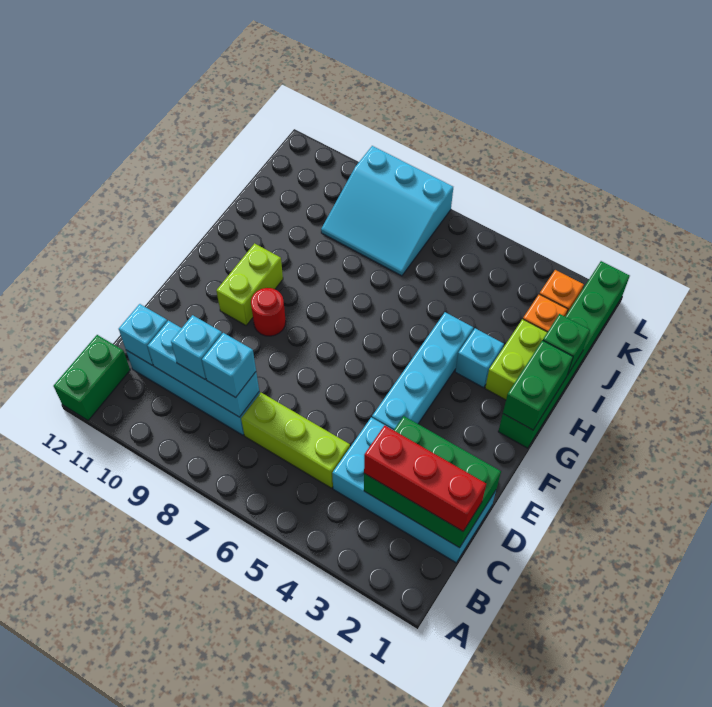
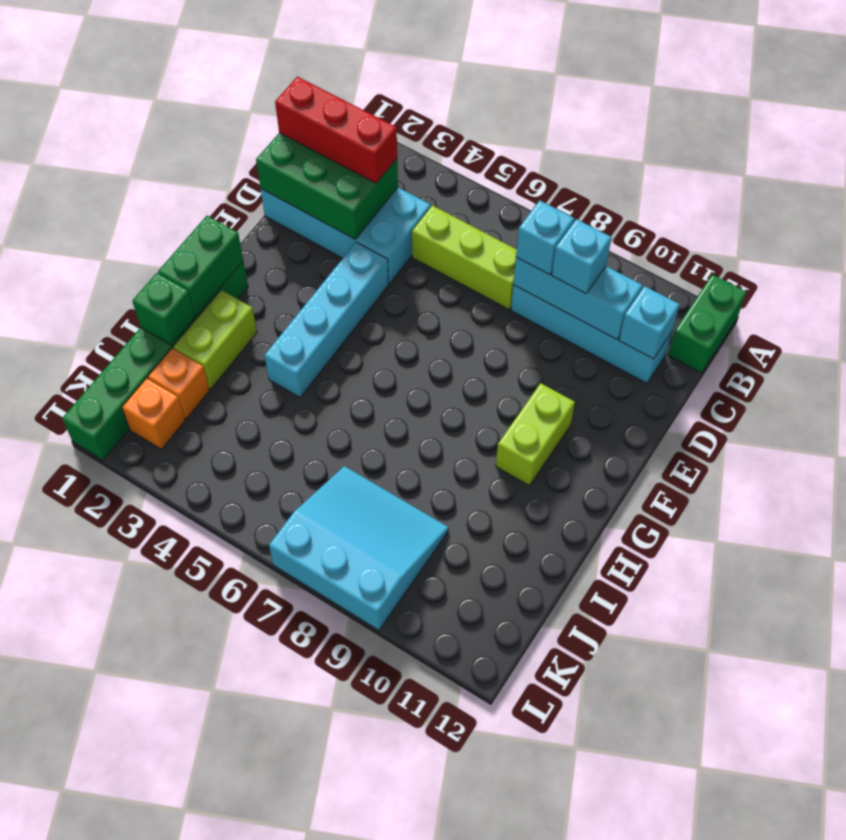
red round brick F9 level 1 -> none
cyan brick H3 level 1 -> none

